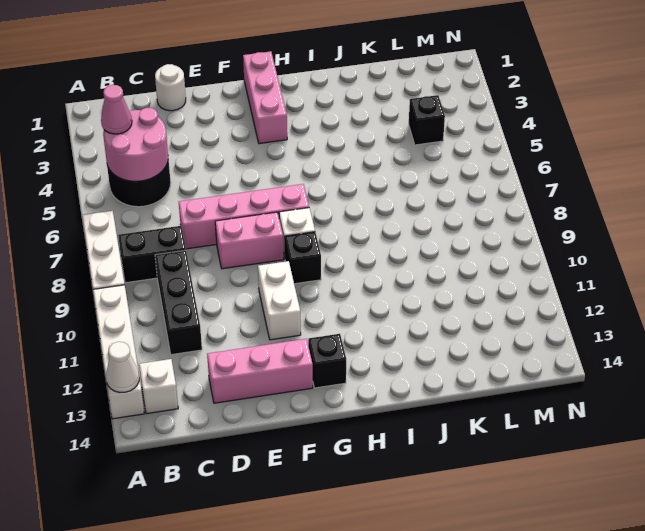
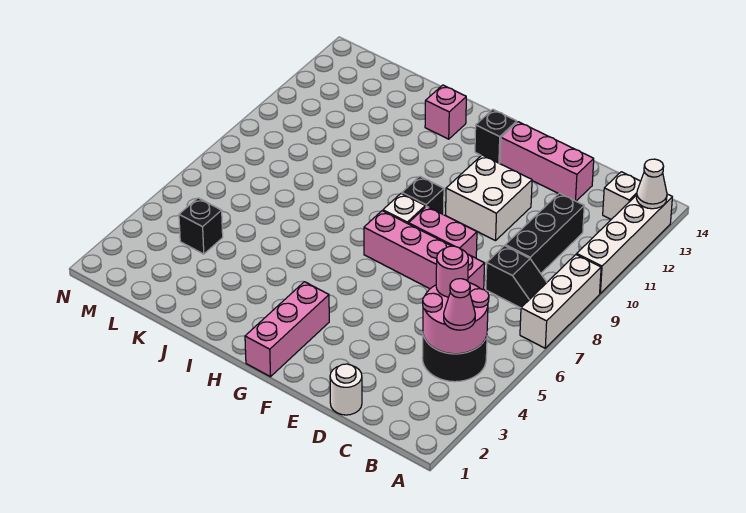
black brick B8:C8 level 1 -> black slope B8:C8 level 1 top C
none -> pink round brick C5 level 3
white brick F10:F11 level 1 -> white brick E10:F11 level 1
none -> pink brick I13 level 1

